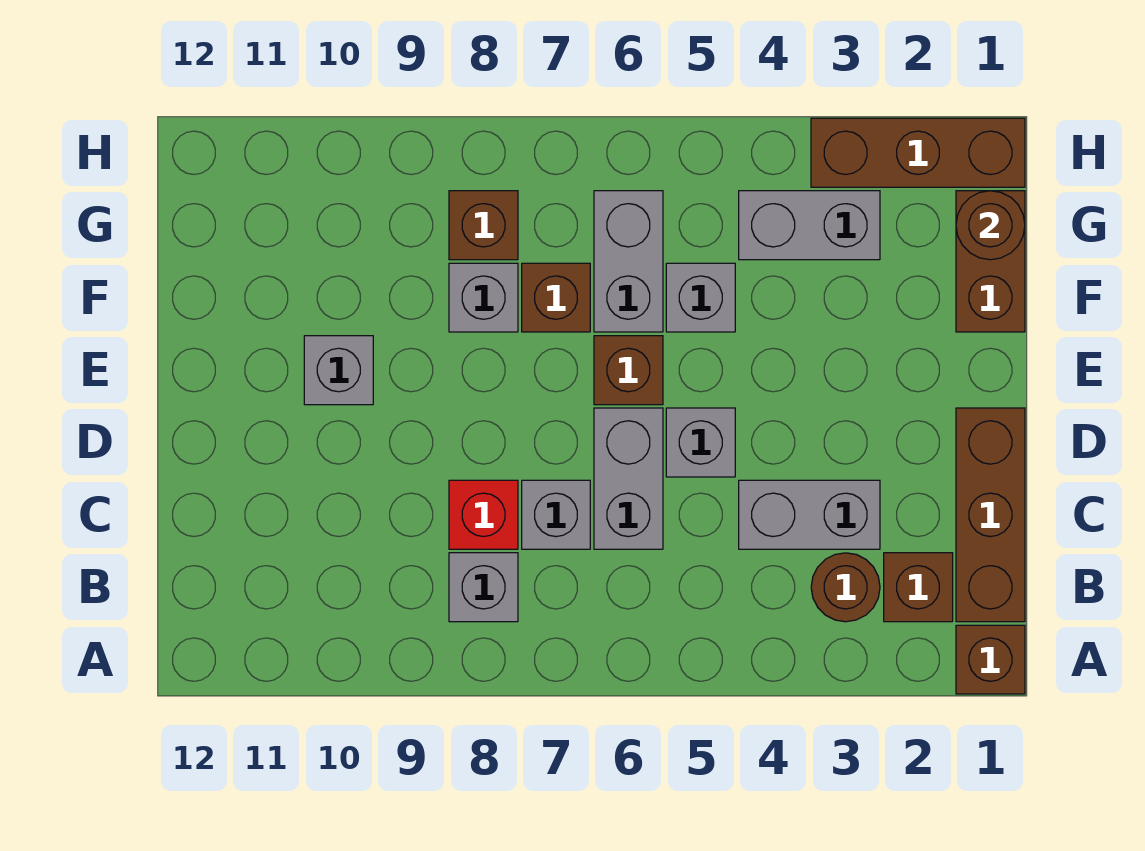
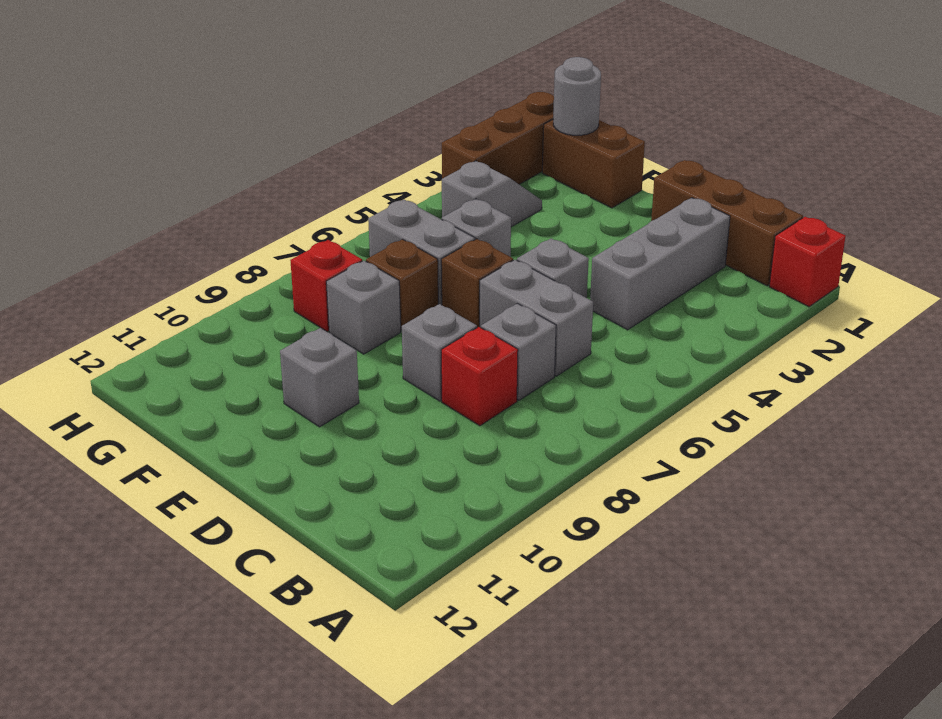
brown brick A1 level 1 -> red brick A1 level 1
brown brick B2 level 1 -> none
brown round brick B3 level 1 -> none
grey brick B8 level 1 -> grey brick D8 level 1
grey brick C3:C4 level 1 -> grey brick C2:C4 level 1
brown round brick G1 level 2 -> grey round brick G1 level 2
grey brick G3:G4 level 1 -> grey slope G3:G4 level 1 top 4
brown brick G8 level 1 -> red brick G8 level 1

